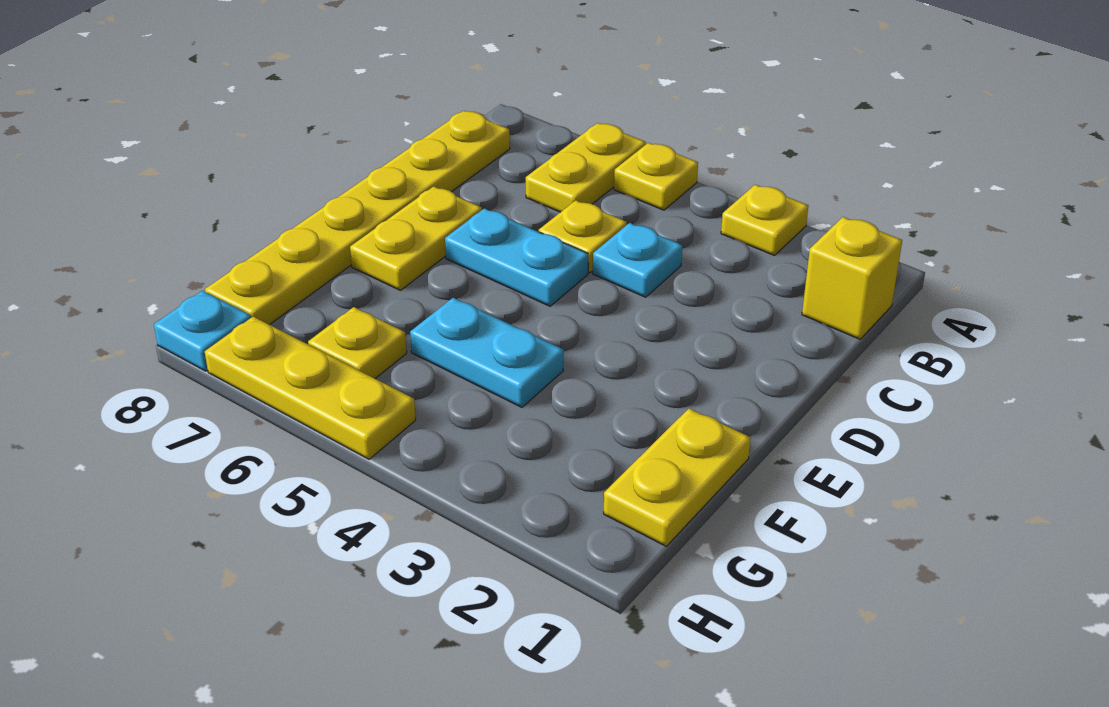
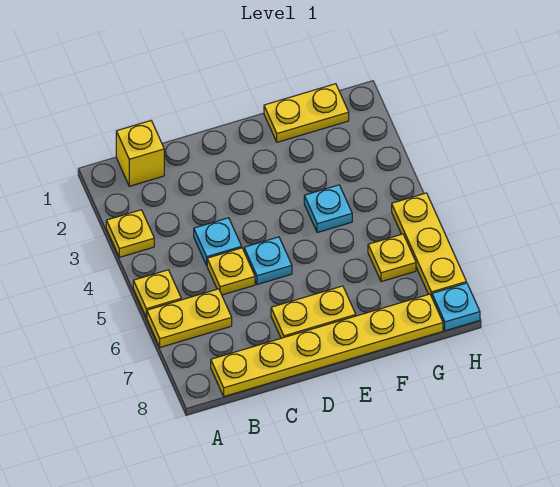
cyan plate D5:D6 level 1 -> cyan plate D5 level 1
cyan plate F4:F5 level 1 -> cyan plate F4 level 1

